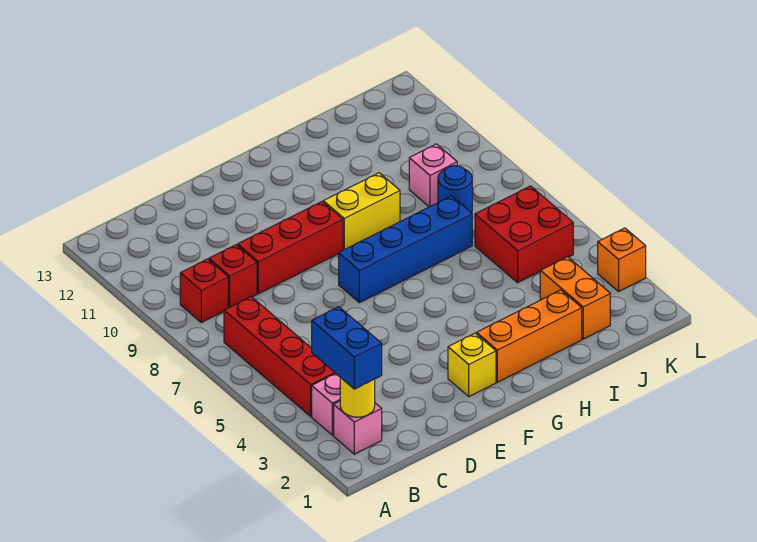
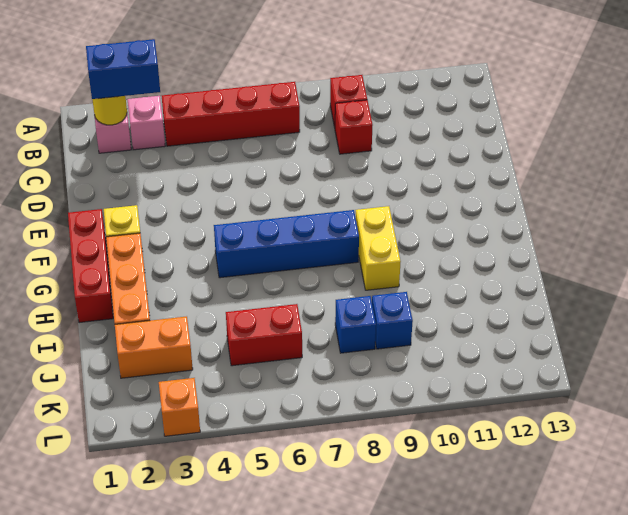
red brick D9:F9 level 1 -> red brick F1:H1 level 1
blue brick F7:I7 level 1 -> blue brick G5:G8 level 1
red brick J5:K6 level 1 -> red brick J5:J6 level 1
blue round brick J8 level 1 -> blue brick J8 level 1
pink brick J9 level 1 -> blue brick J9 level 1

